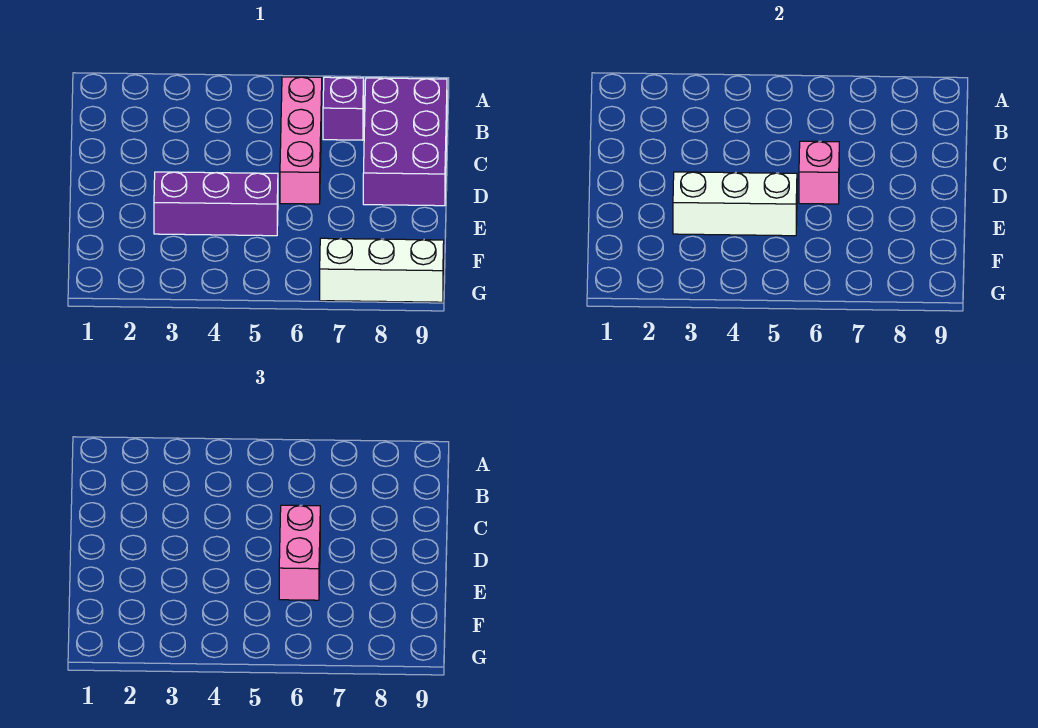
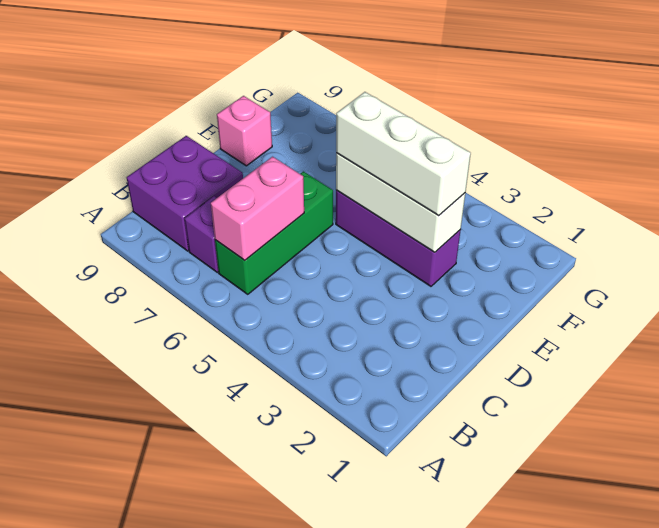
pink brick B6:D6 level 1 -> green brick B6:D6 level 1
purple brick B8:D9 level 1 -> purple brick B8:C9 level 1
pink brick D6 level 2 -> pink brick E9 level 1
pink brick D6:E6 level 3 -> pink brick B6:C6 level 2
white brick G7:G9 level 1 -> white brick E3:E5 level 3

